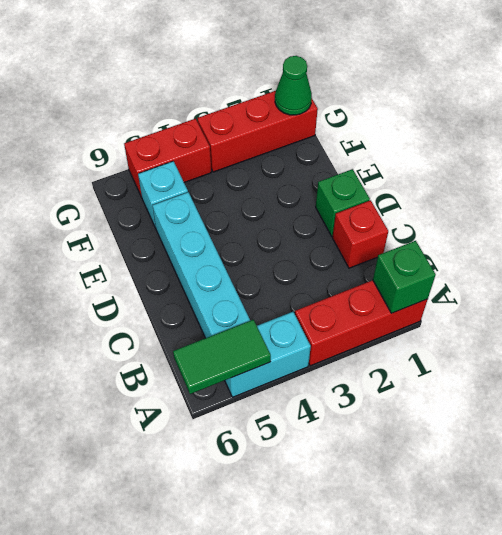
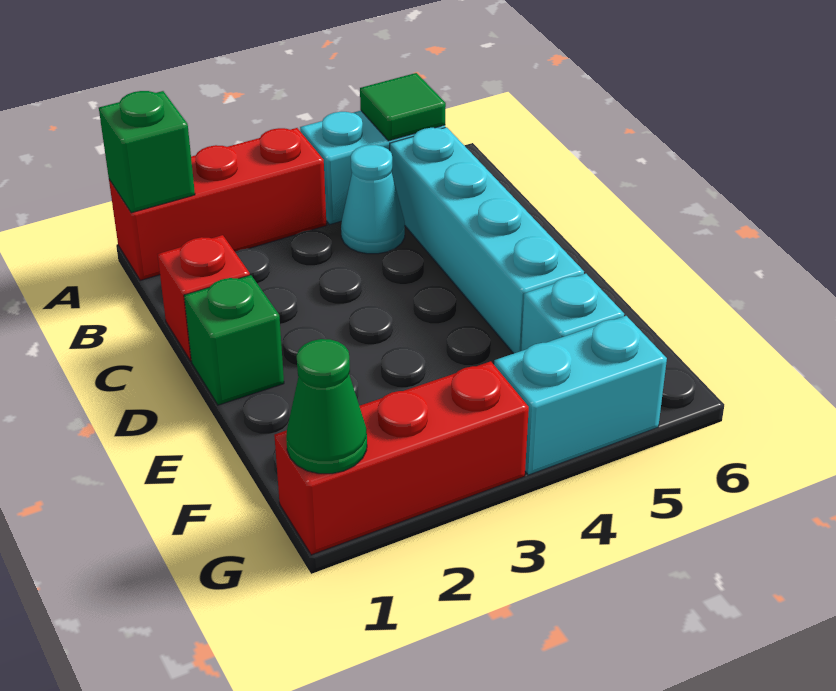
green tile A5:A6 level 2 -> green tile A5 level 2
none -> cyan cone B4 level 1
red brick G4:G5 level 1 -> cyan brick G4:G5 level 1

